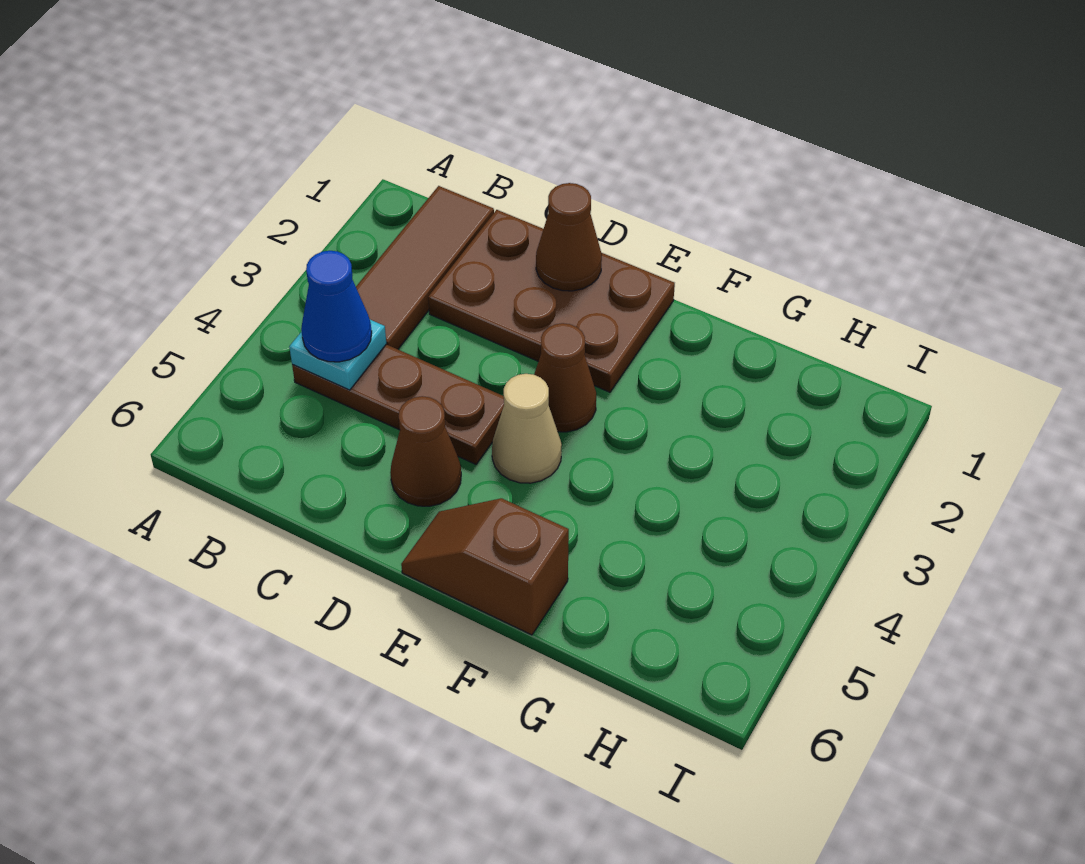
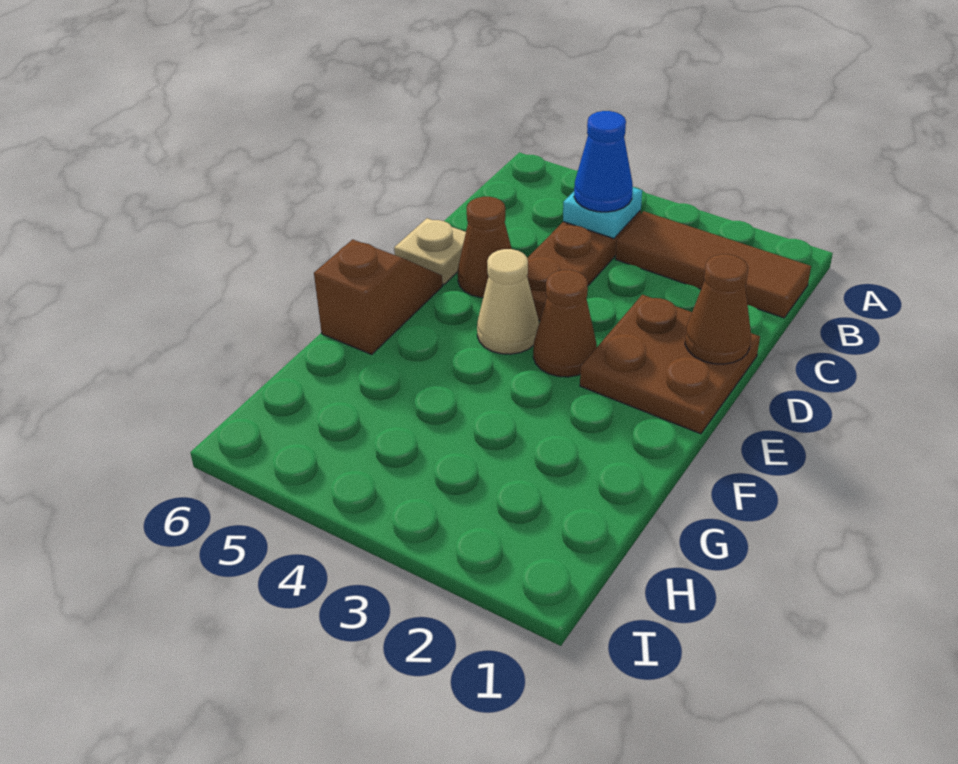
brown plate C1:E2 level 1 -> brown plate D1:E2 level 1
none -> tan plate D6 level 1

